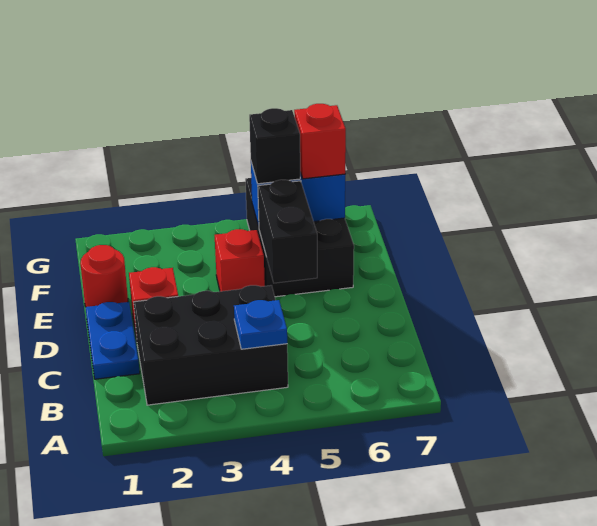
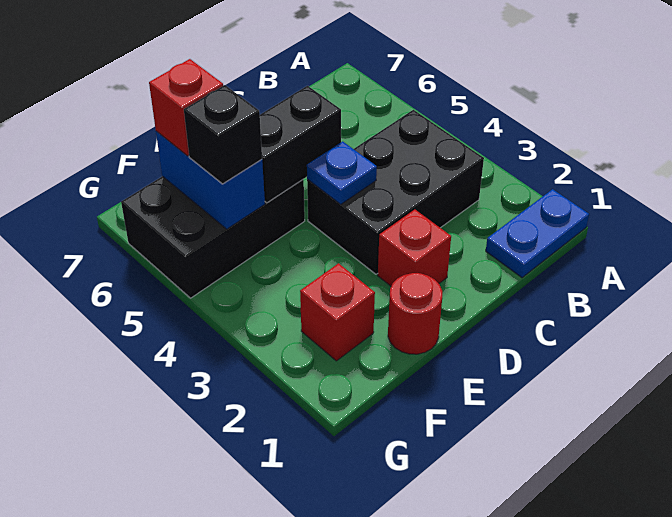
black brick B2:C4 level 1 -> black brick B3:D4 level 1
blue plate B4 level 2 -> blue plate D4 level 2
blue plate C1:D1 level 1 -> blue plate A1:B1 level 1
red brick E4 level 1 -> red brick F2 level 1

